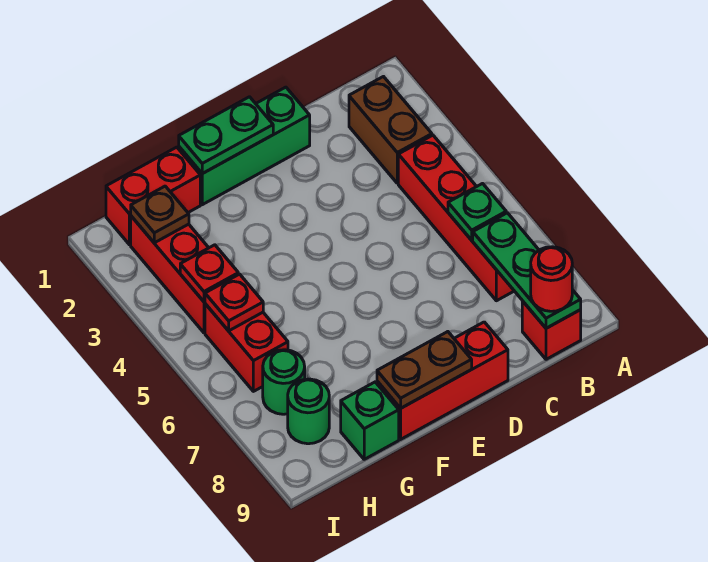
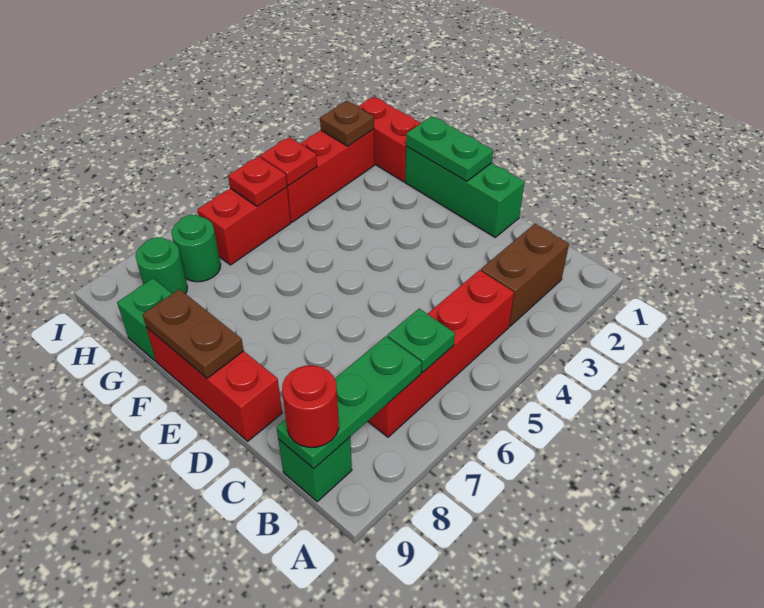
red brick B9 level 1 -> green brick B9 level 1

